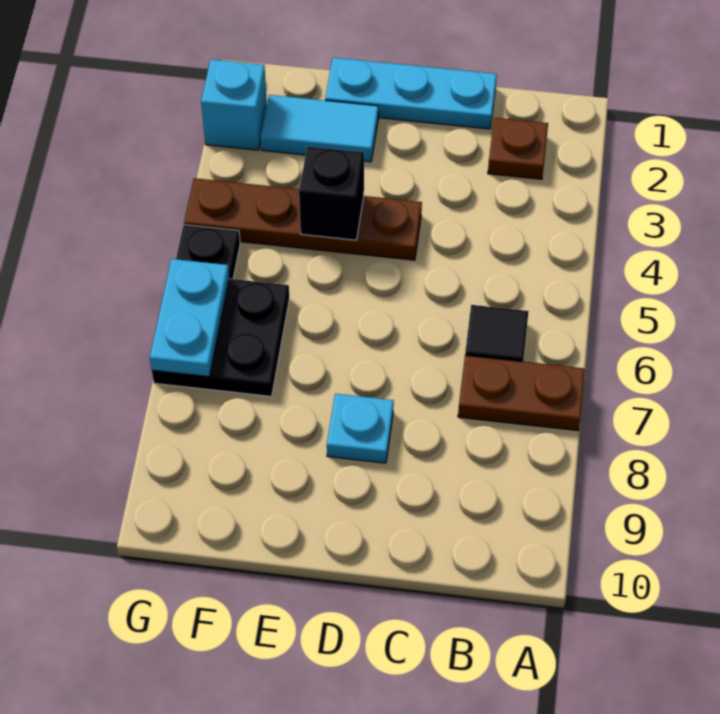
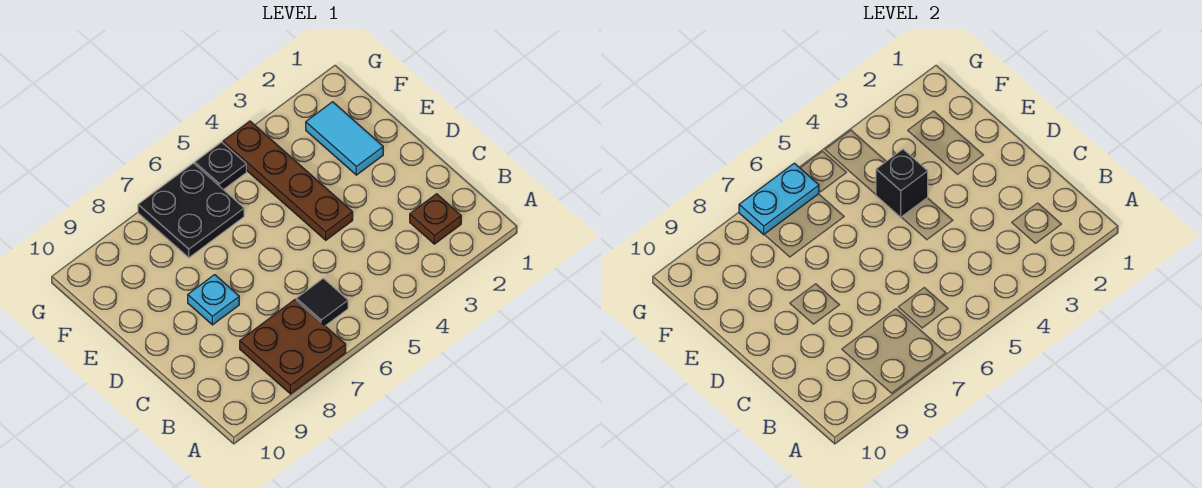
brown plate A7:B7 level 1 -> brown plate A7:B8 level 1
cyan plate C1:E1 level 1 -> none
cyan brick G2 level 1 -> none

